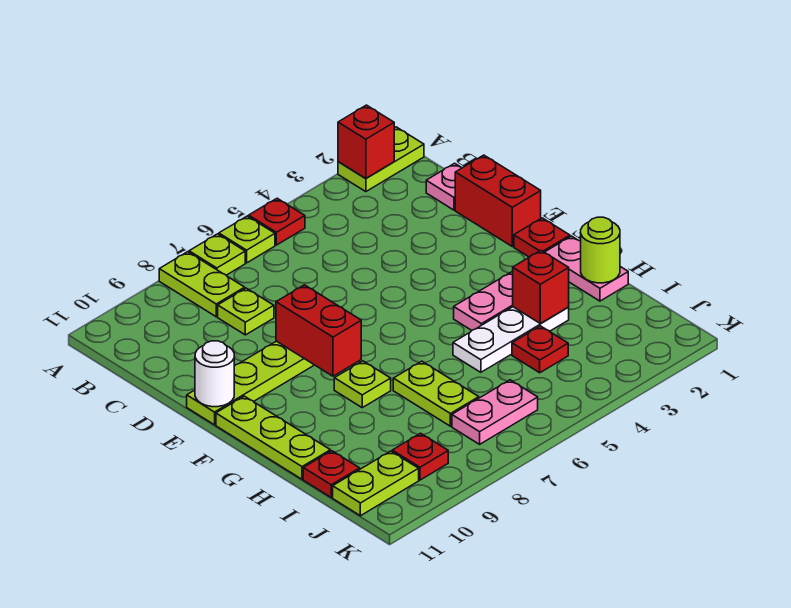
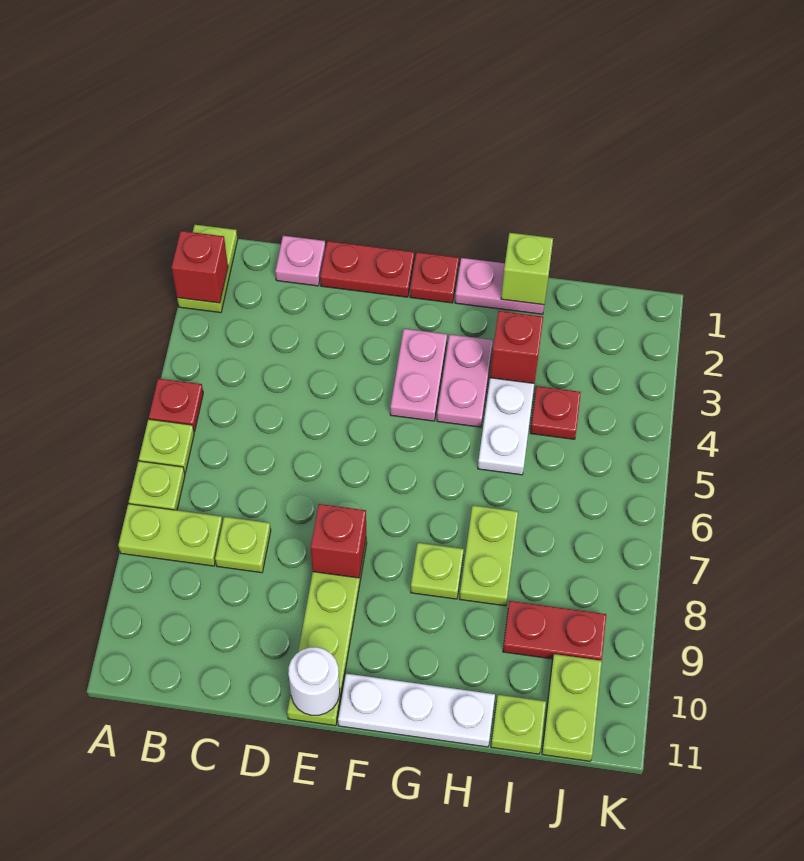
red brick D1:E1 level 1 -> red plate D1:E1 level 1
red brick E8:F8 level 2 -> red brick E8 level 2
lime plate F11:H11 level 1 -> white plate F11:H11 level 1
lime round brick H1 level 2 -> lime brick H1 level 2
lime plate H7:I7 level 1 -> lime plate H7:H8 level 1
red plate I11 level 1 -> lime plate I11 level 1
pink plate J6:J7 level 1 -> pink plate F3:F4 level 1
red plate J9 level 1 -> red plate I9:J9 level 1

